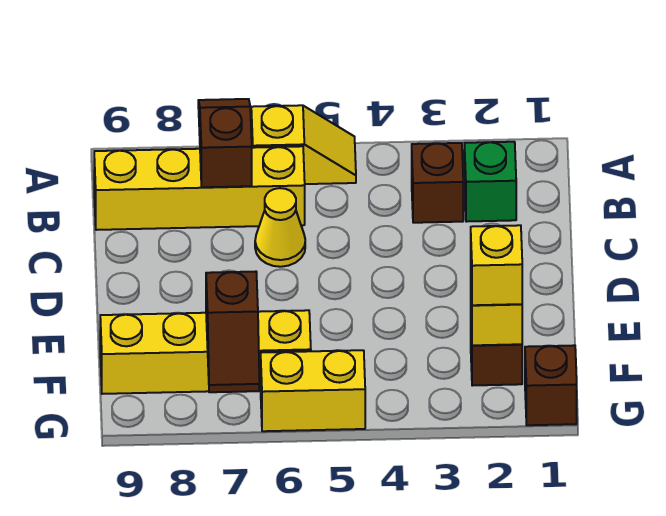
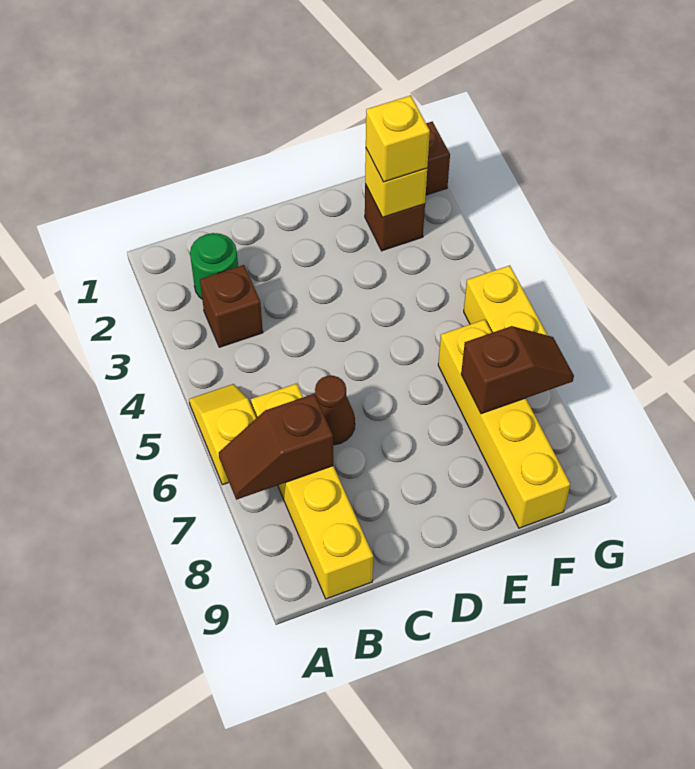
green brick B2 level 1 -> green round brick B2 level 1
yellow cone C6 level 1 -> brown cone C6 level 1

